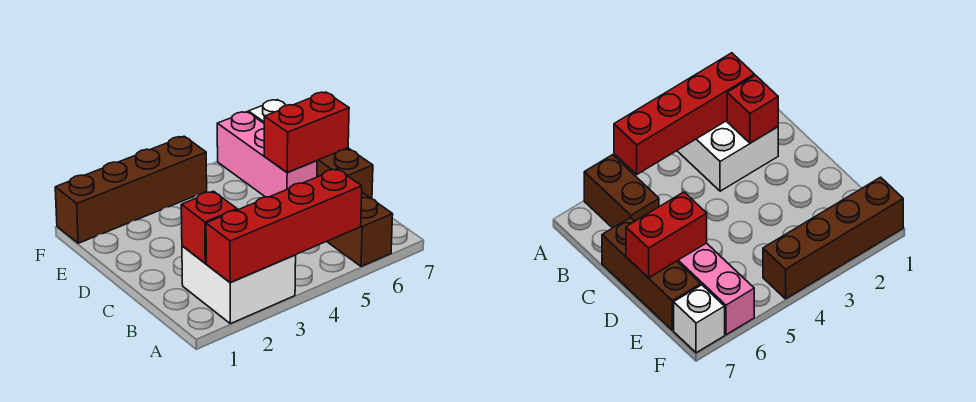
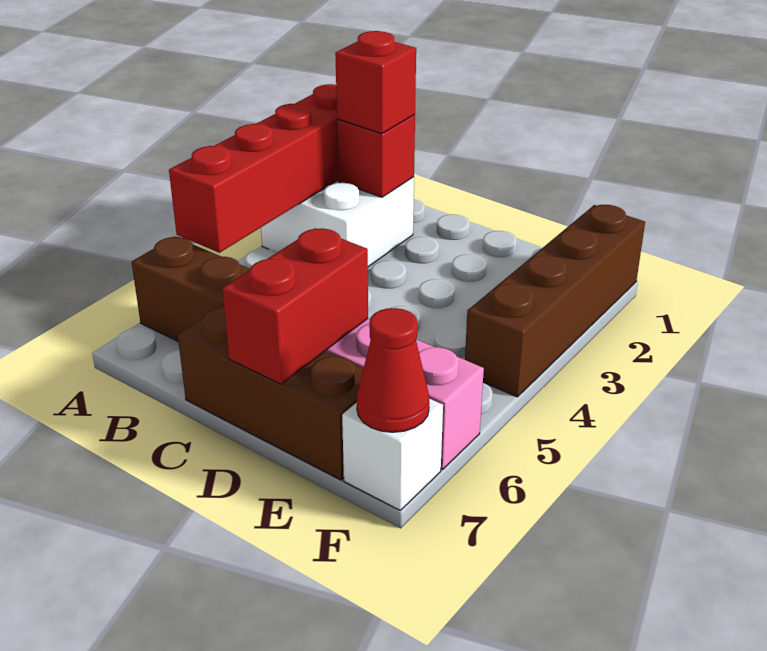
none -> red brick B2 level 3
none -> red cone F7 level 2

